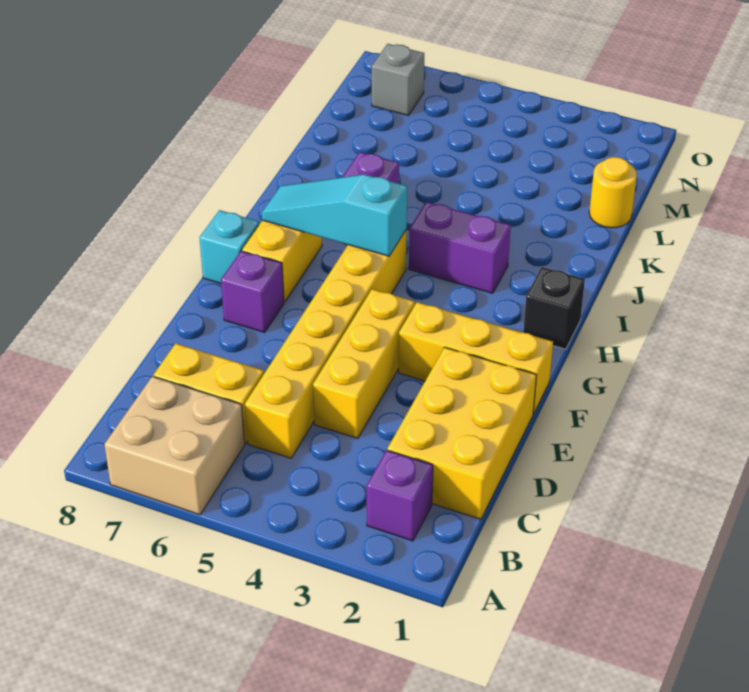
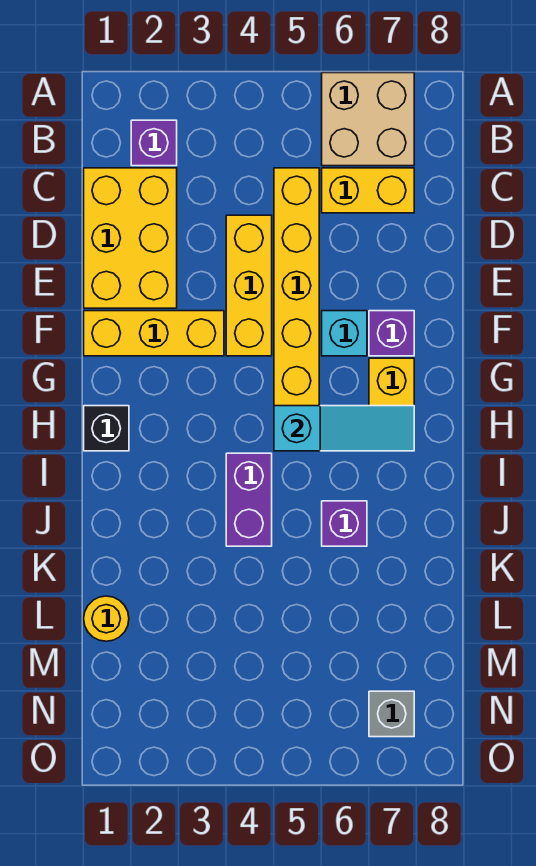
cyan brick G8 level 1 -> cyan brick F6 level 1
purple brick I3:I4 level 1 -> purple brick I4:J4 level 1

